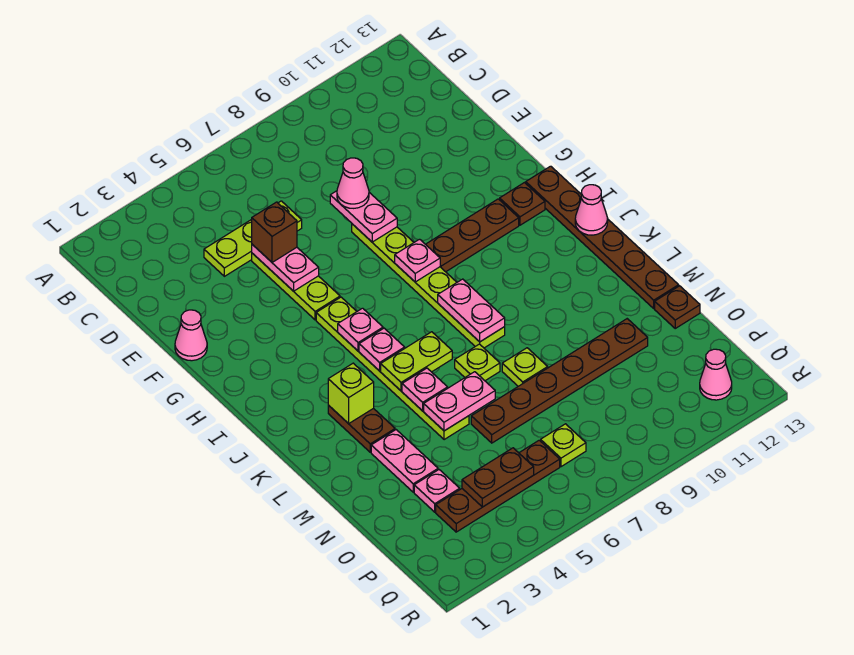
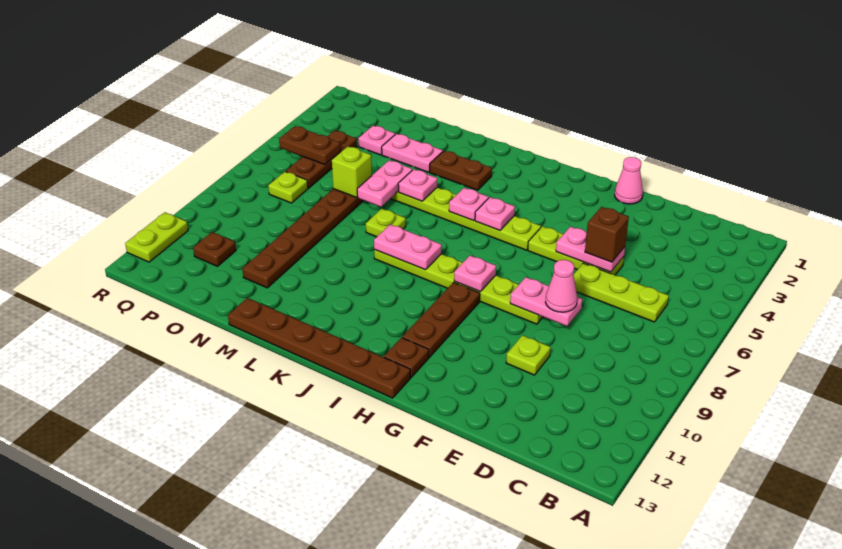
lime plate D4:D6 level 1 -> lime plate C6:E6 level 1
pink cone J13 level 2 -> none
lime brick K3 level 2 -> lime brick N6 level 2
lime plate K5:K6 level 2 -> lime plate R11:R12 level 1
lime plate M8 level 1 -> lime plate E10 level 1
brown plate N13 level 1 -> brown plate P11 level 1
brown plate P3:P6 level 1 -> brown plate P4:P6 level 1
brown plate P4:P5 level 2 -> brown plate P5:Q5 level 2
pink cone Q12 level 1 -> none

